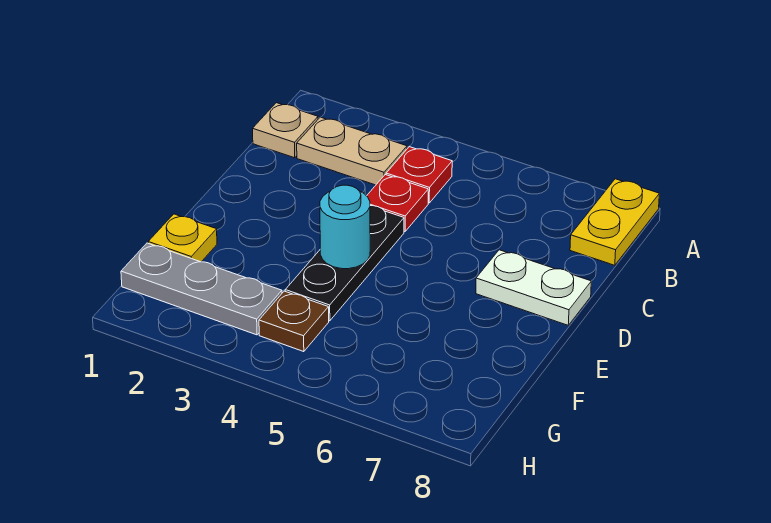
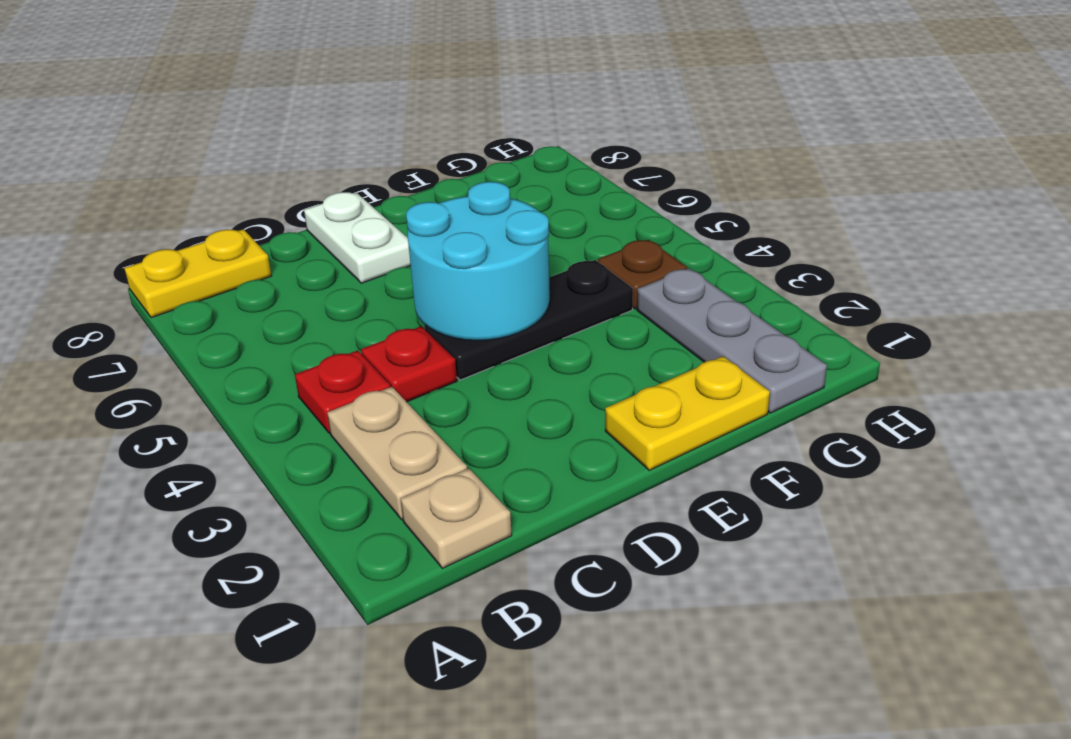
cyan round brick E4 level 2 -> cyan round brick D4:E5 level 2
yellow plate F1 level 1 -> yellow plate E1:F1 level 1

